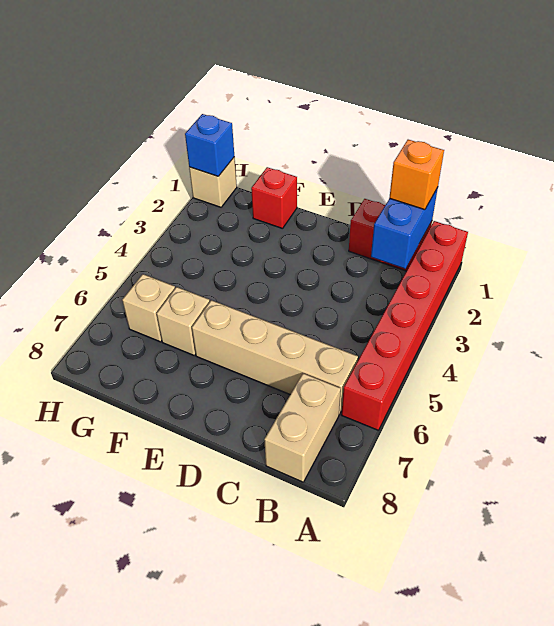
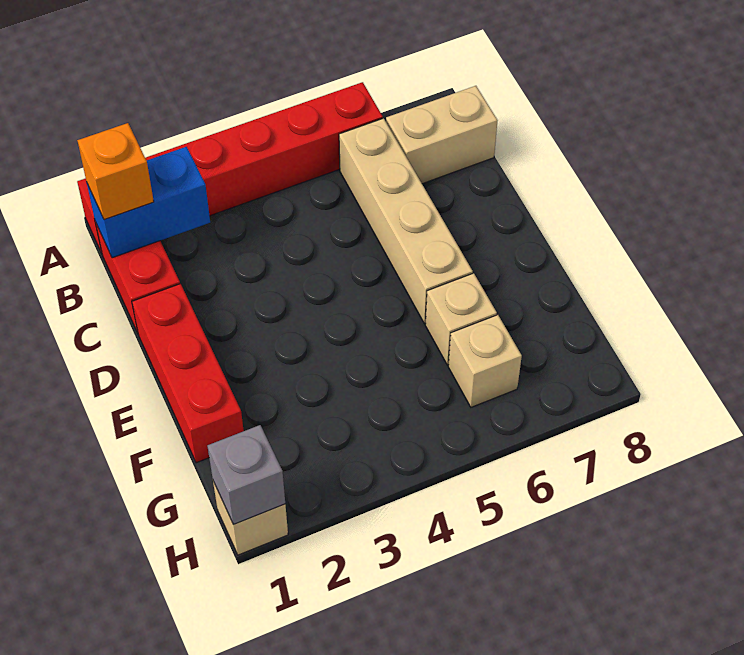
red brick F1 level 1 -> red brick D1:F1 level 1
blue brick H1 level 2 -> grey brick H1 level 2

